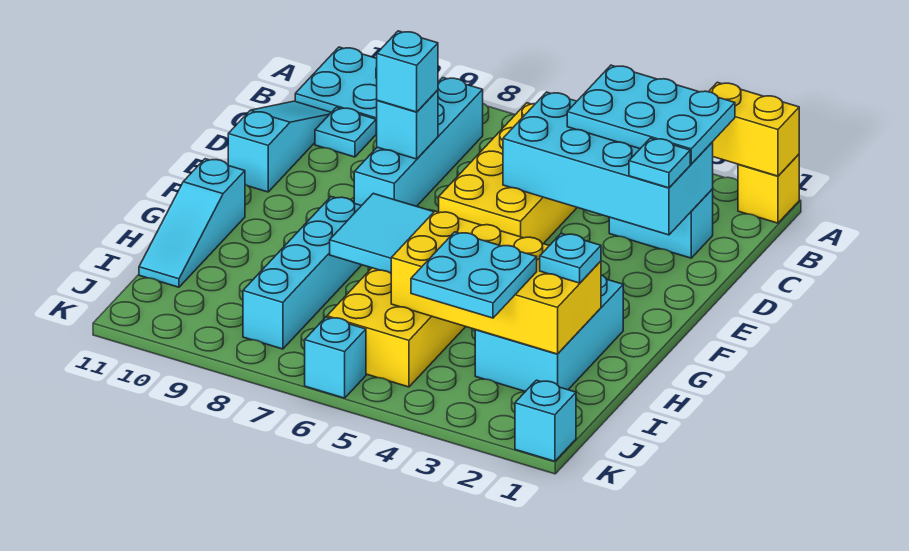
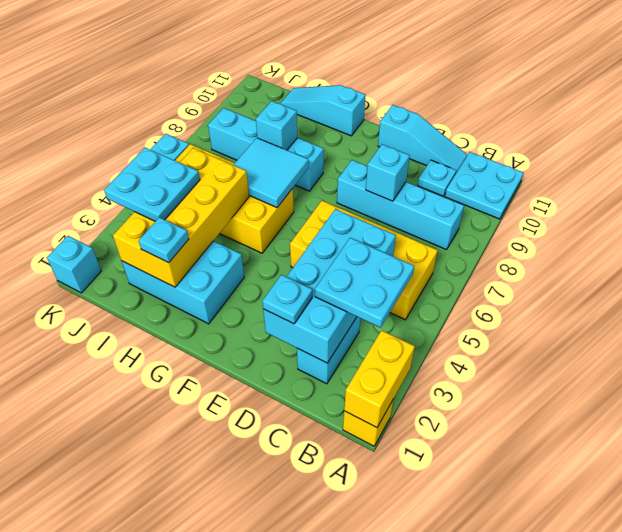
cyan plate B2:C4 level 3 -> cyan plate B3:C4 level 3
cyan brick D8 level 3 -> cyan brick H8 level 2

